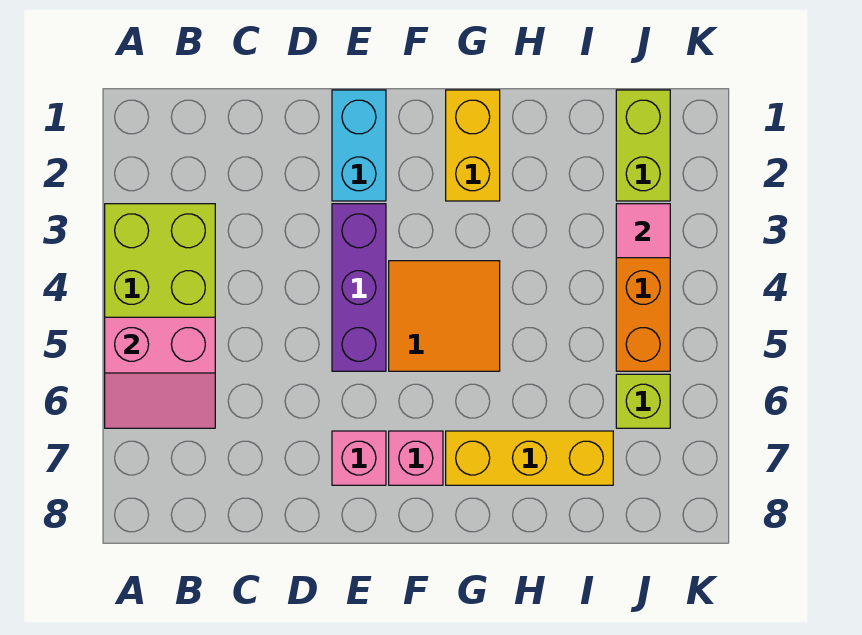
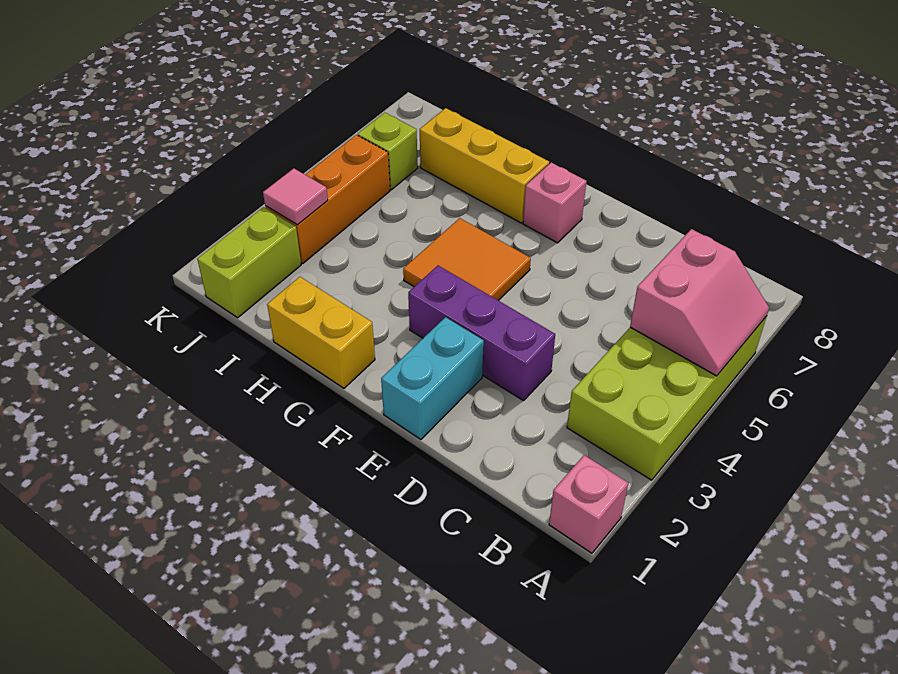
pink slope A5:B6 level 2 top 5 -> pink slope A5:B6 level 2 top B
purple brick E3:E5 level 1 -> purple brick D3:F3 level 1
pink brick E7 level 1 -> pink brick A1 level 1
yellow brick G1:G2 level 1 -> yellow brick G1:H1 level 1

